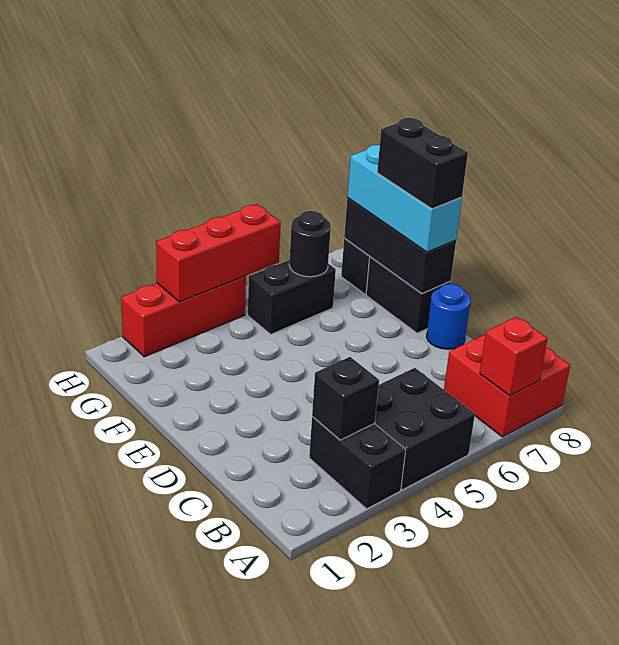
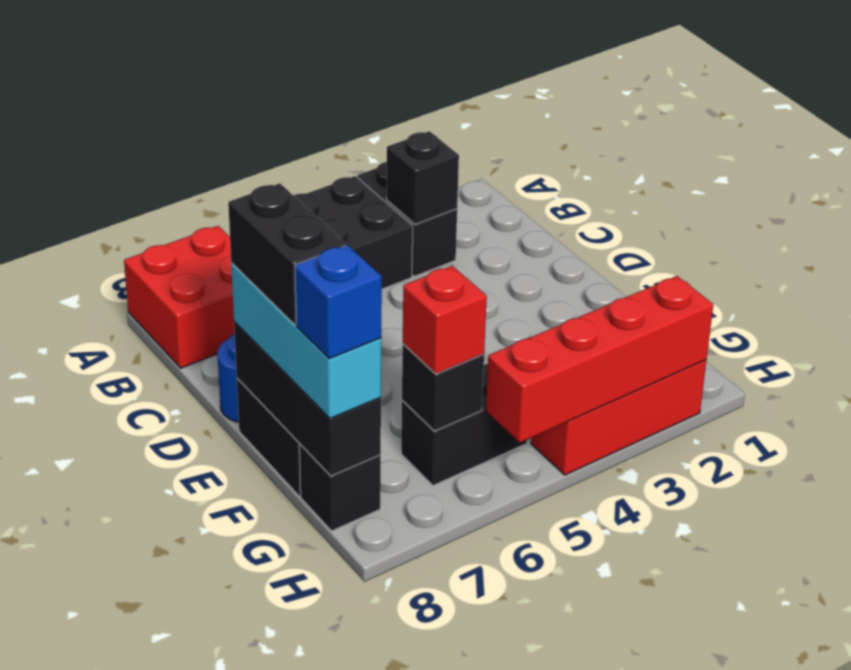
red brick A7 level 2 -> red brick G6 level 3
black round brick G6 level 2 -> black brick G6 level 2
none -> blue brick G8 level 4
red brick H3:H5 level 2 -> red brick H2:H5 level 2

